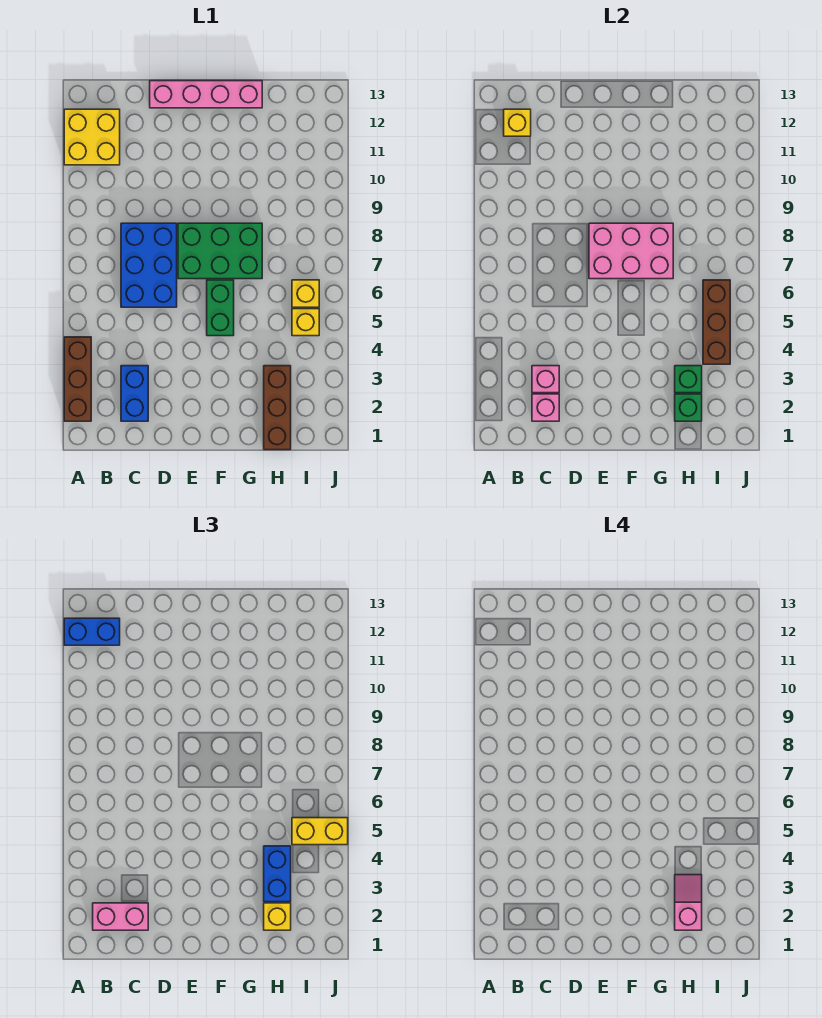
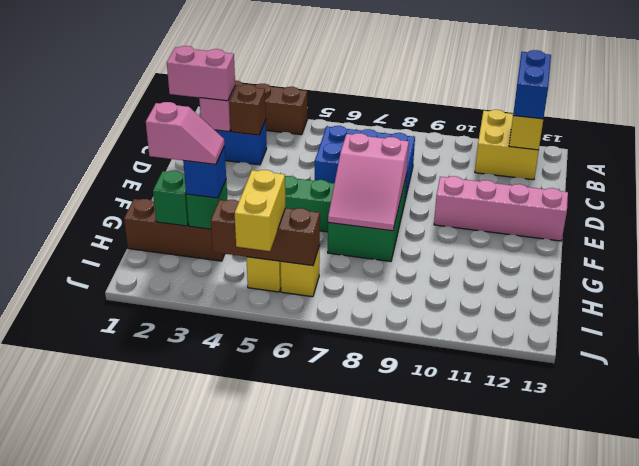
pink brick B2:C2 level 3 -> pink brick C1:C2 level 3
pink brick C3 level 2 -> brown brick C3 level 2
pink brick D13:G13 level 1 -> pink brick E10:E13 level 1
pink brick E7:G8 level 2 -> pink slope E7:G8 level 2 top E
yellow brick H2 level 3 -> none
blue brick H3:H4 level 3 -> blue brick H3 level 3

